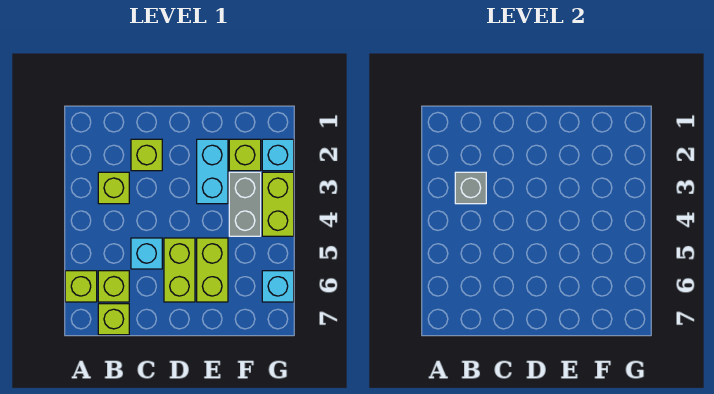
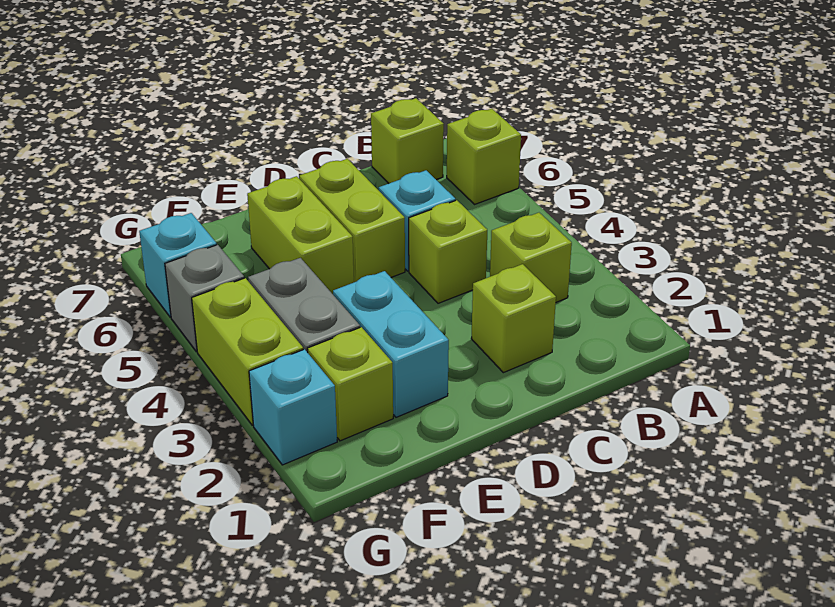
grey brick B3 level 2 -> grey brick G5 level 1
lime brick B6 level 1 -> lime brick C4 level 1

